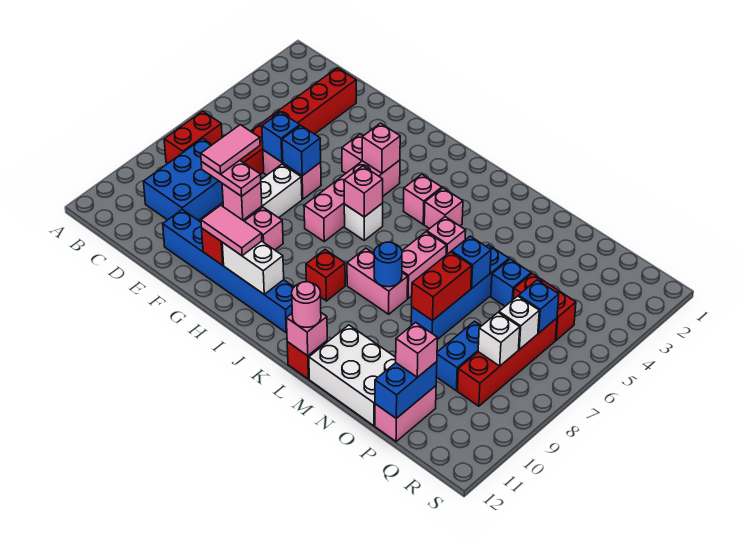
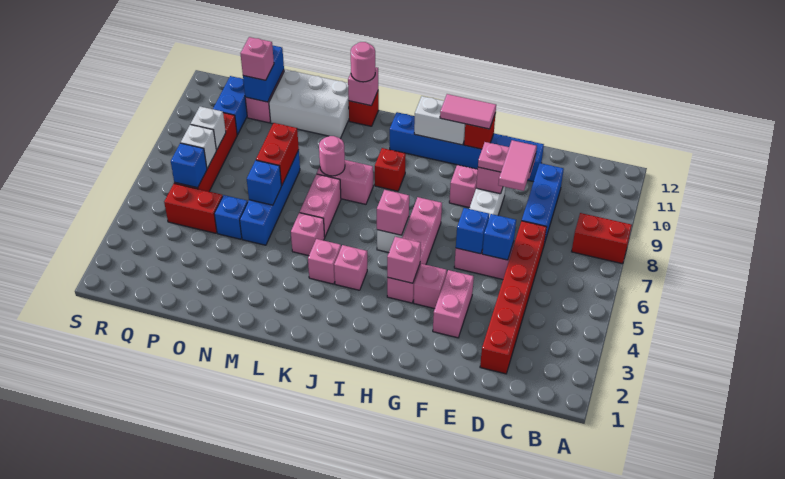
red brick B7:B8 level 1 -> red brick A8:B8 level 1
blue brick C8:D10 level 1 -> blue brick D8:D10 level 1
none -> pink brick F3:F4 level 1
blue round brick L8 level 2 -> pink round brick L8 level 2
blue brick P8:P9 level 1 -> blue brick Q10:Q11 level 1

